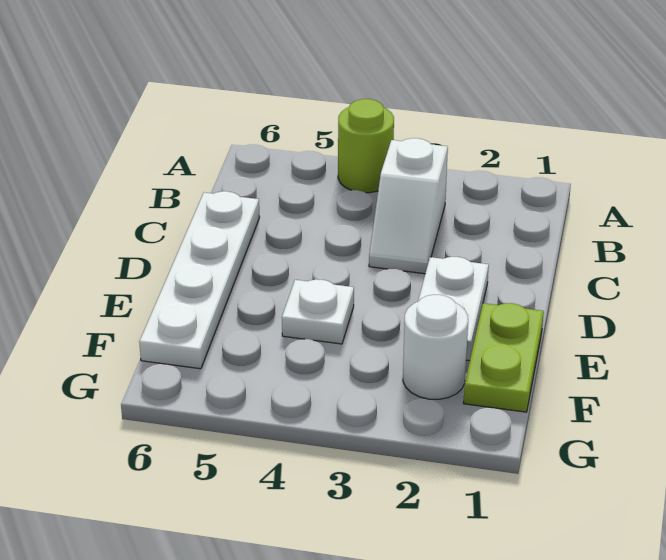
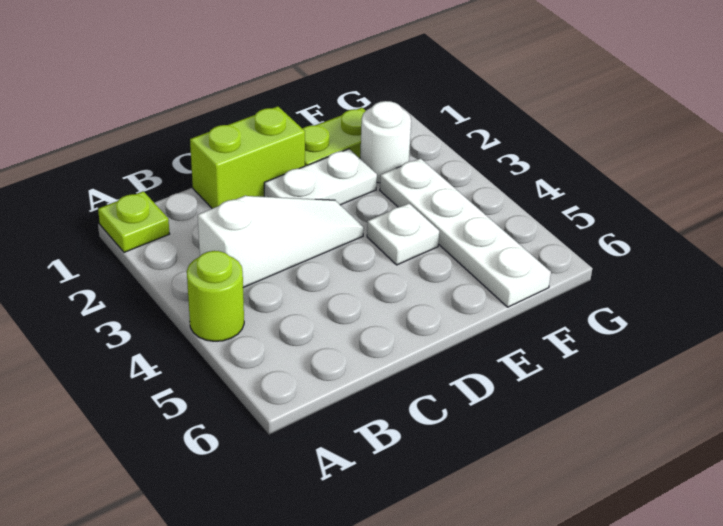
none -> lime plate A1 level 1
white slope B3:C3 level 1 top B -> white slope B3:D3 level 1 top B
none -> lime brick C1:D1 level 1
white plate C6:F6 level 1 -> white plate F3:F6 level 1

